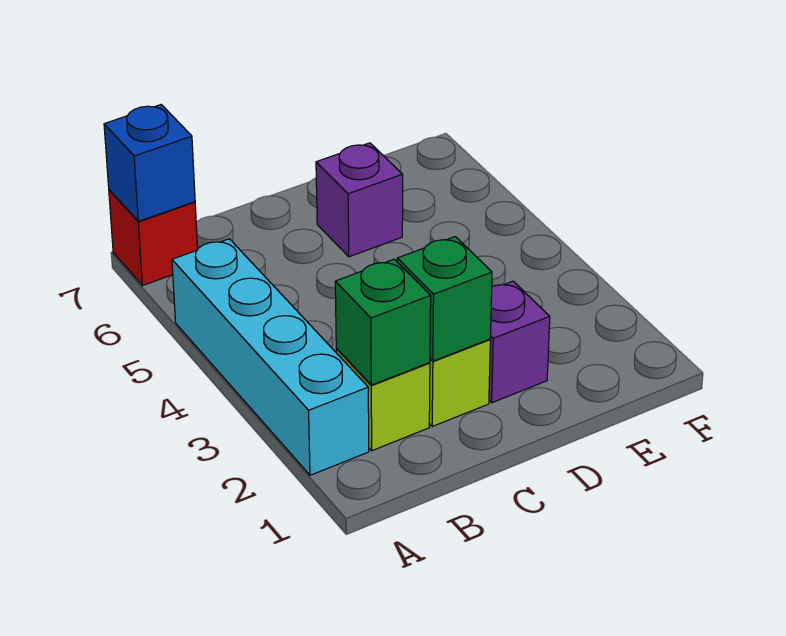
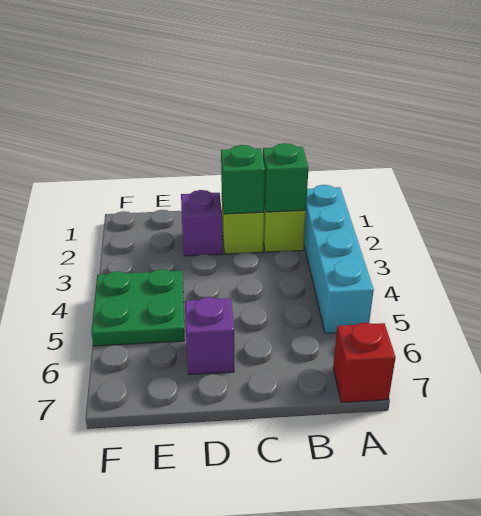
blue brick A7 level 2 -> none
none -> green plate E4:F5 level 1

